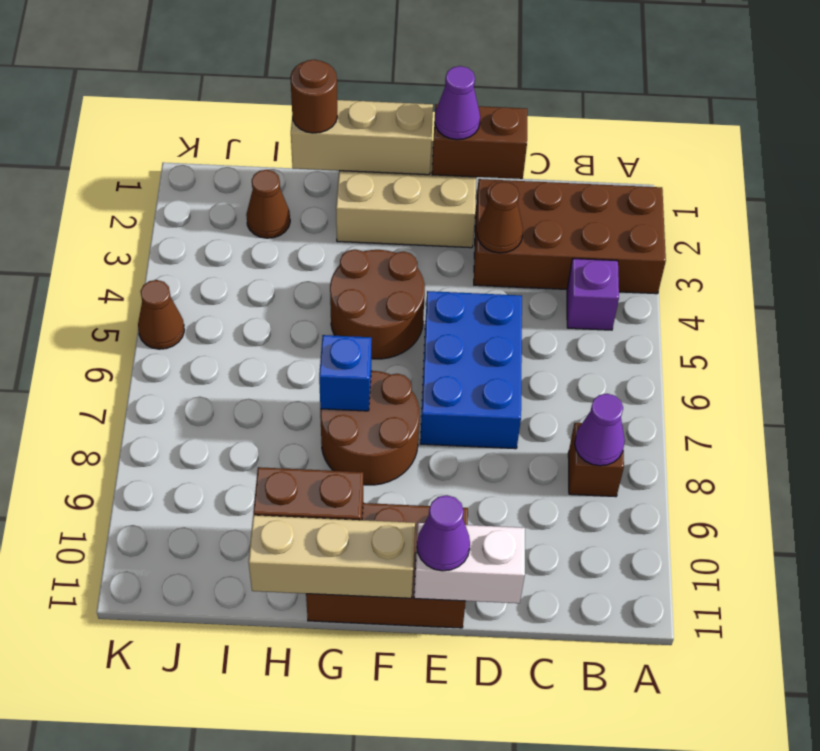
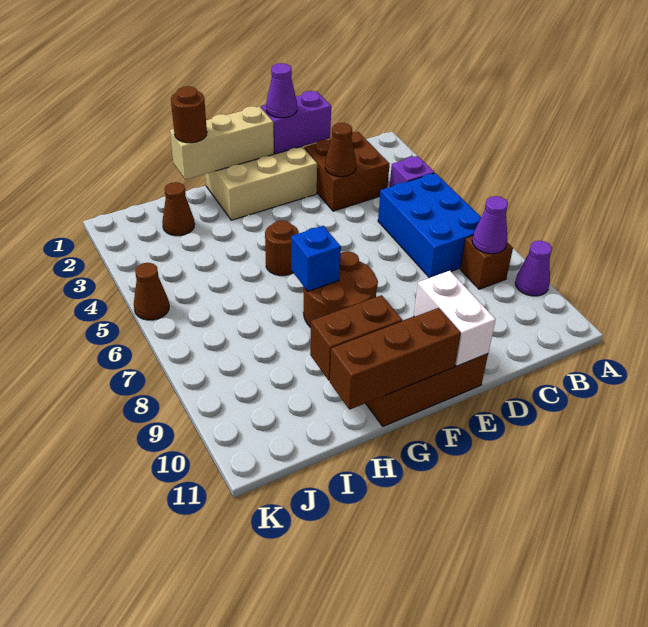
brown brick A2:D3 level 1 -> brown brick C2:D3 level 1
brown brick D1:E1 level 2 -> purple brick D1:E1 level 2
blue brick D5:E7 level 1 -> blue brick B5:C7 level 1
white brick D11:E11 level 2 -> white brick E10:E11 level 2
purple cone E11 level 3 -> purple cone A9 level 1
brown round brick F4:G5 level 1 -> brown round brick G5 level 1
tan brick F11:H11 level 2 -> brown brick F11:H11 level 2

